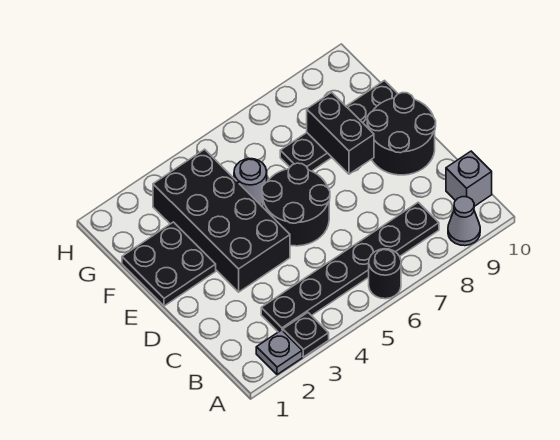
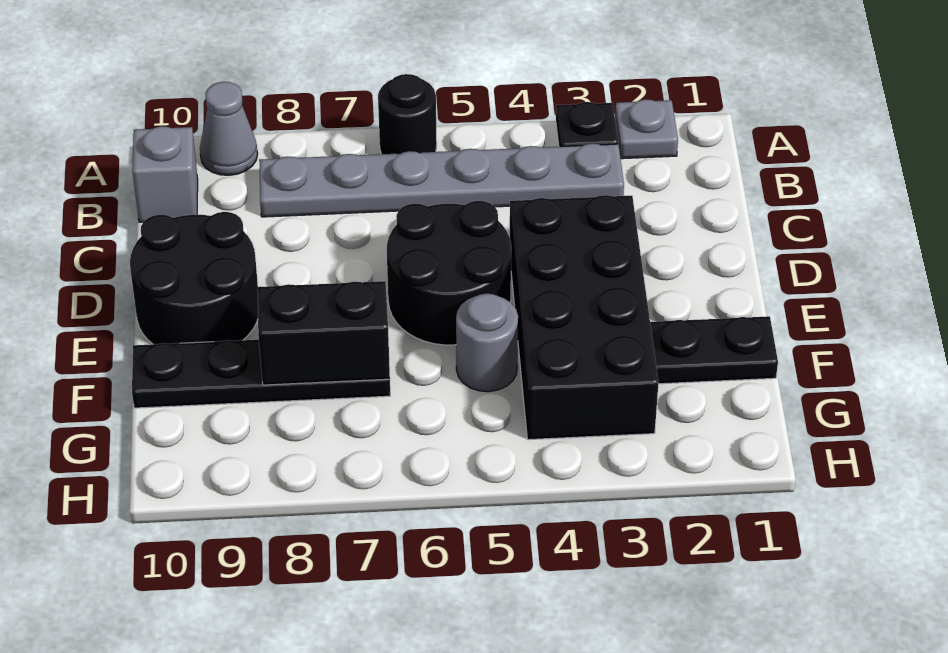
black plate B3:B8 level 1 -> grey plate B3:B8 level 1
black plate E1:F2 level 1 -> black plate F1:F2 level 1
black brick E8:F8 level 2 -> black brick F7:F8 level 2

